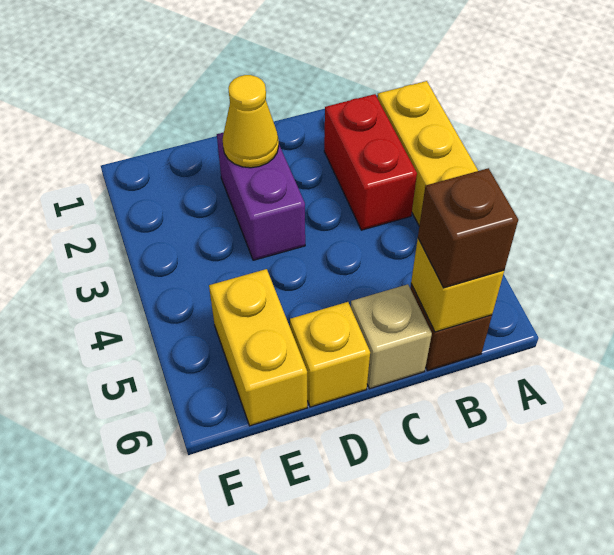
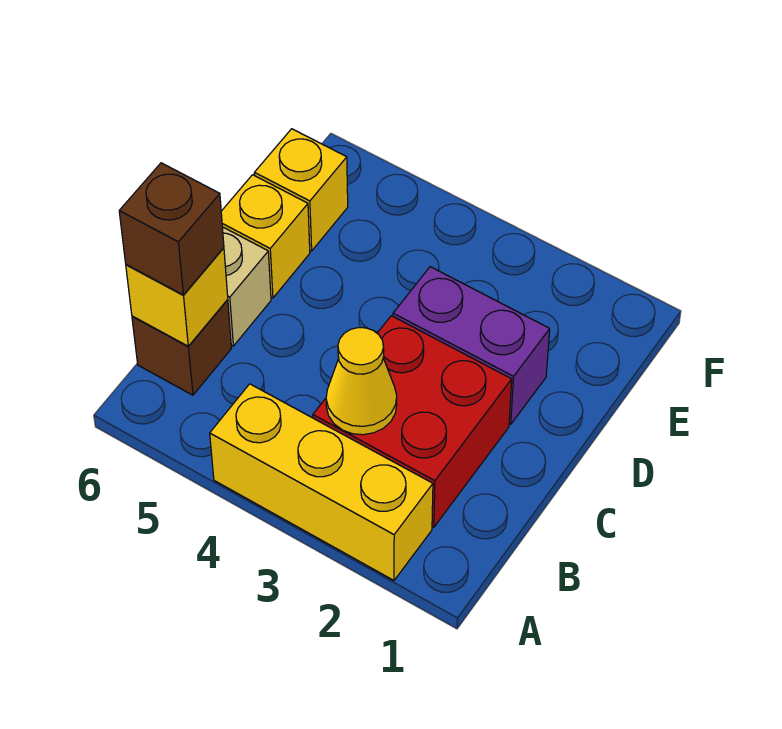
red brick B2:B3 level 1 -> red brick B2:C3 level 1
yellow cone D2 level 2 -> yellow cone B3 level 2
yellow brick E5:E6 level 1 -> yellow brick E6 level 1

